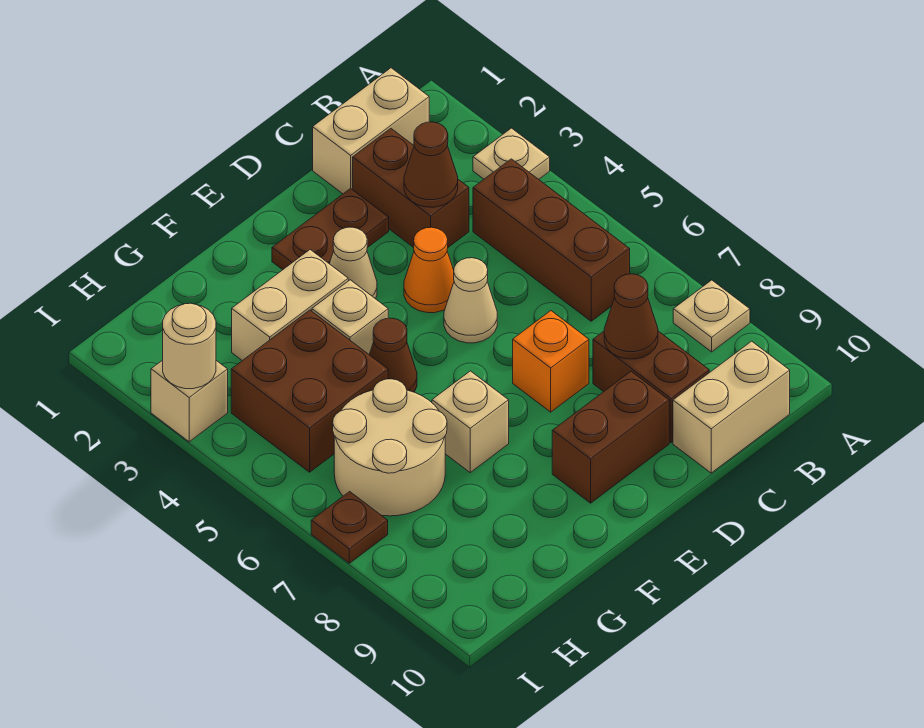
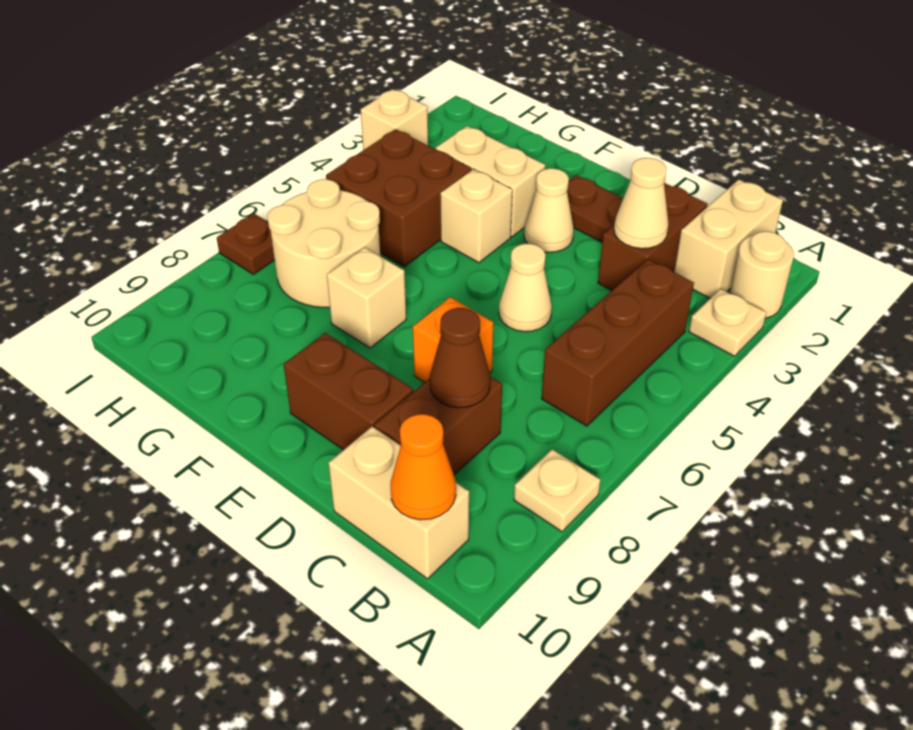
tan brick B1:C1 level 1 -> tan brick B1:B2 level 1
brown cone C3 level 2 -> tan cone C3 level 2
orange cone D4 level 1 -> orange cone B10 level 2
brown cone F5 level 1 -> none
tan round brick I3 level 2 -> tan round brick A2 level 1

